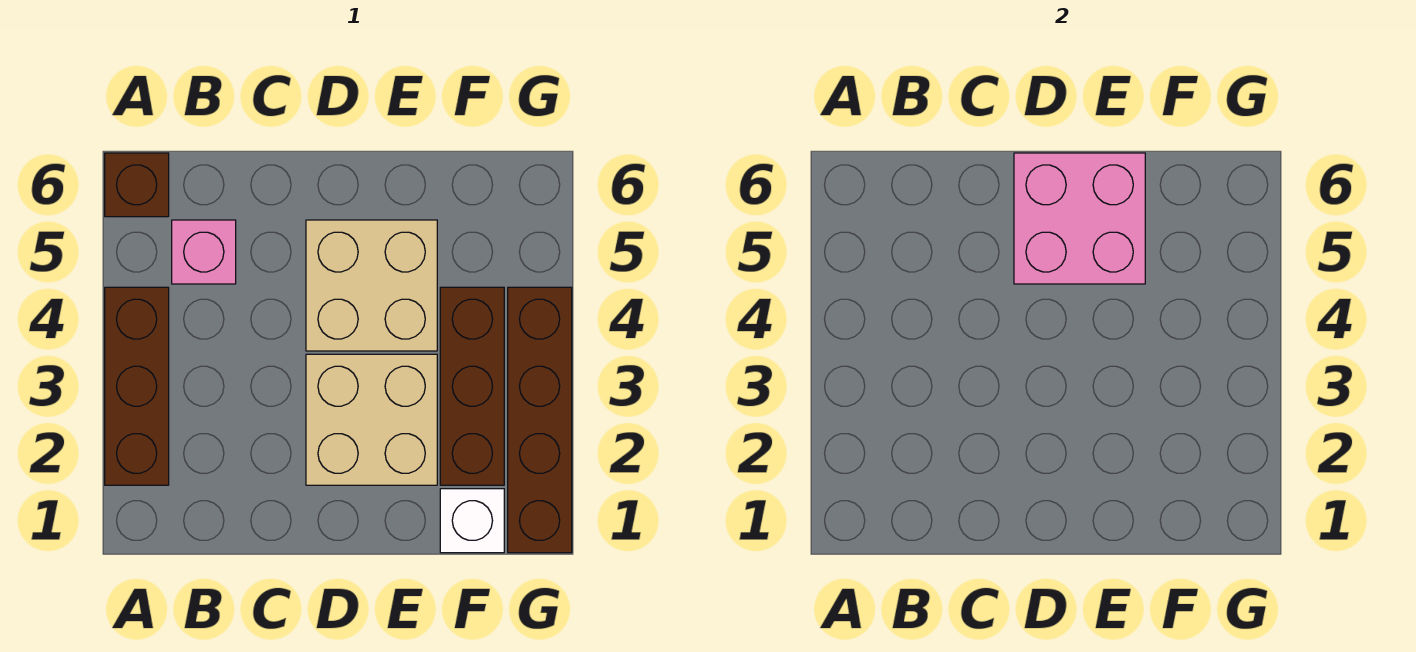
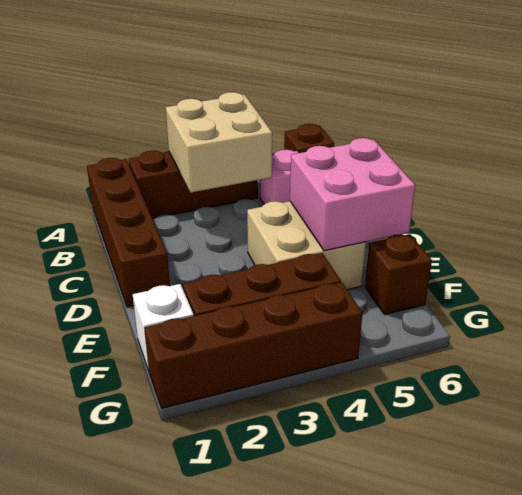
none -> brown brick A1:D1 level 1
tan brick D2:E3 level 1 -> tan brick A3:B4 level 2
none -> brown brick F6 level 1

